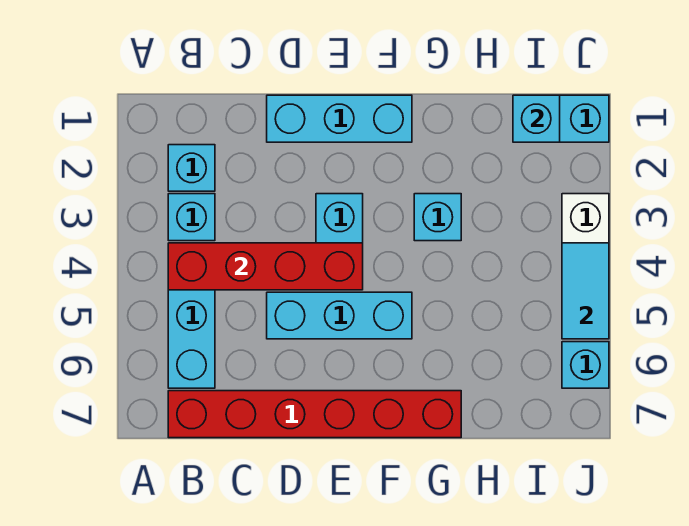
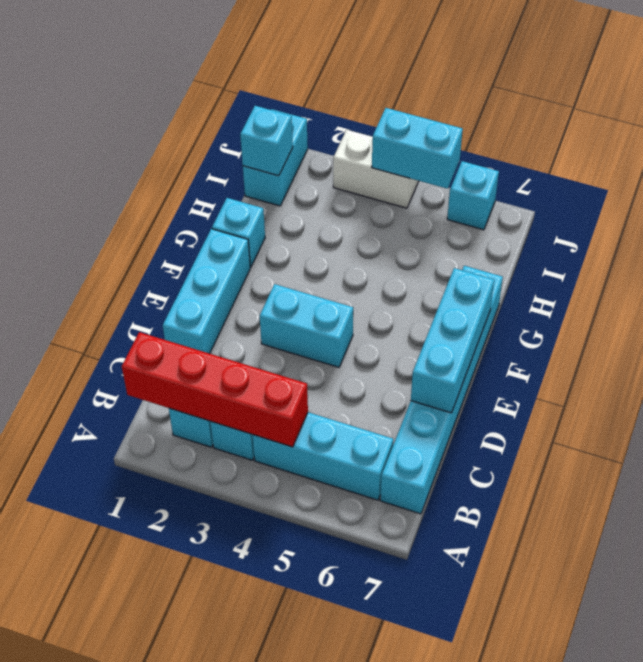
red brick B4:E4 level 2 -> red brick B1:B4 level 2
red brick B7:G7 level 1 -> cyan brick B7:G7 level 1
cyan brick D5:F5 level 1 -> cyan brick D7:F7 level 2
cyan brick G3 level 1 -> cyan brick G1 level 1
cyan tile J4:J5 level 2 -> cyan brick J4:J5 level 2

